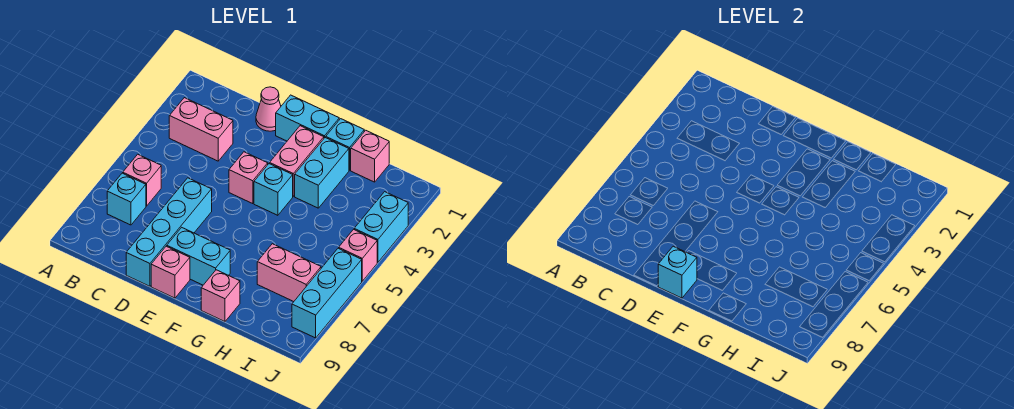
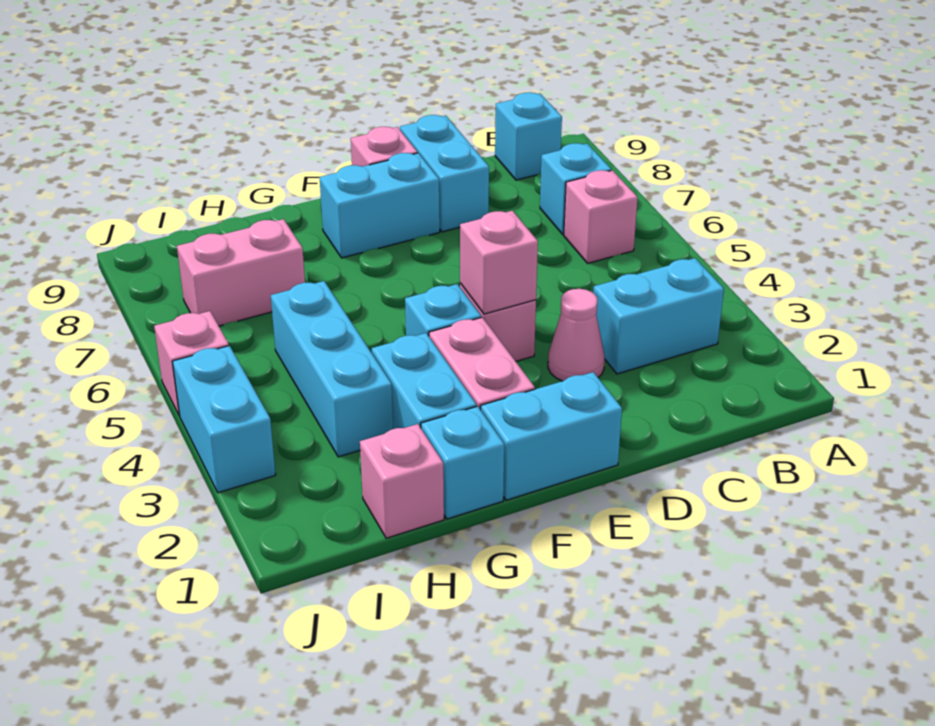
pink brick B3:C3 level 1 -> cyan brick B3:C3 level 1
pink cone D1 level 1 -> pink cone D3 level 1
cyan brick D6:D9 level 1 -> cyan brick D8:D9 level 1
cyan brick E9 level 2 -> cyan brick B9 level 1
pink brick G9 level 1 -> pink brick E4 level 2
cyan brick J6:J8 level 1 -> cyan brick H3:H5 level 1

